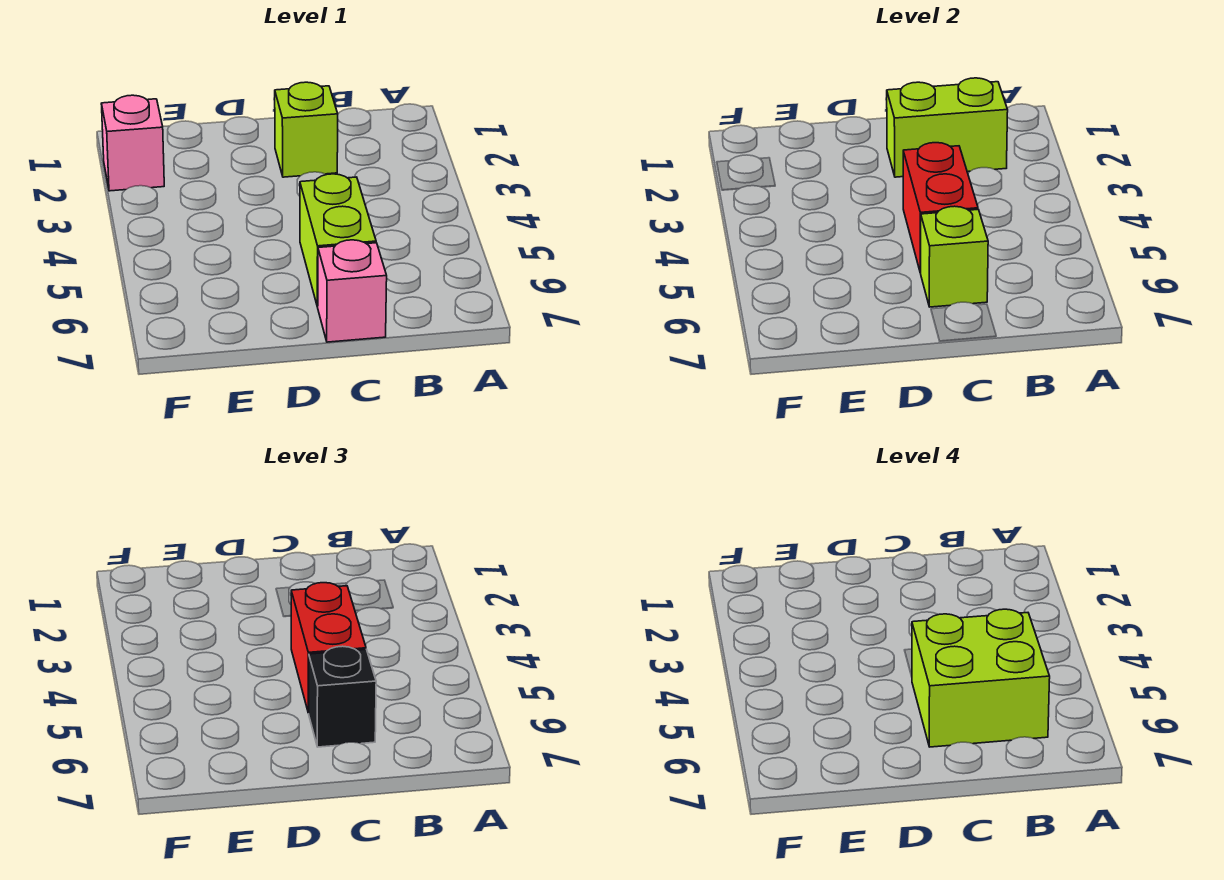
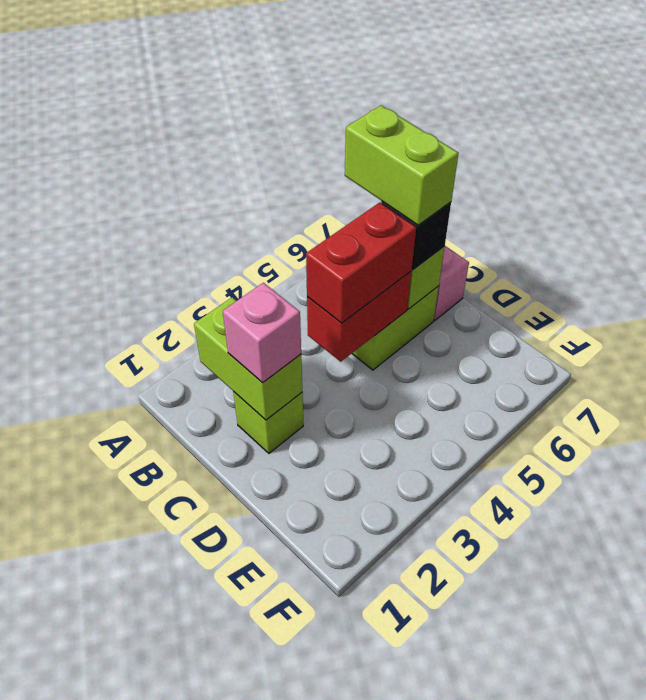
lime brick B5:C6 level 4 -> lime brick B6:C6 level 4
pink brick F2 level 1 -> pink brick C2 level 3

